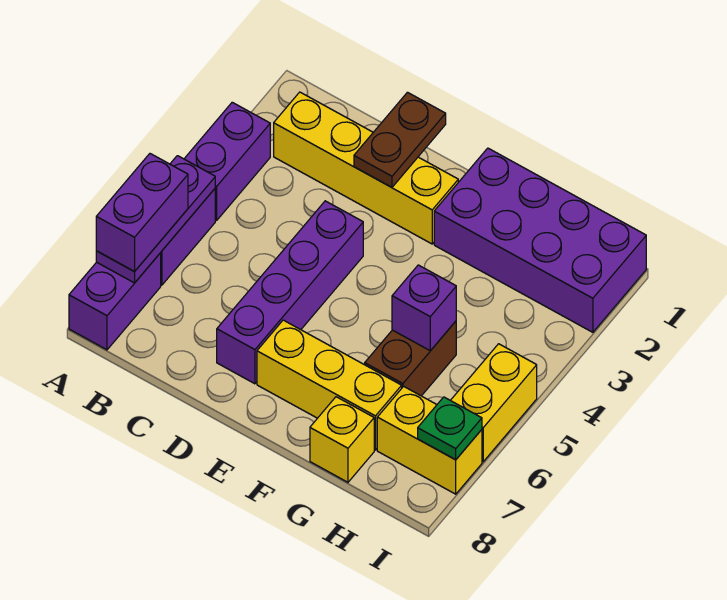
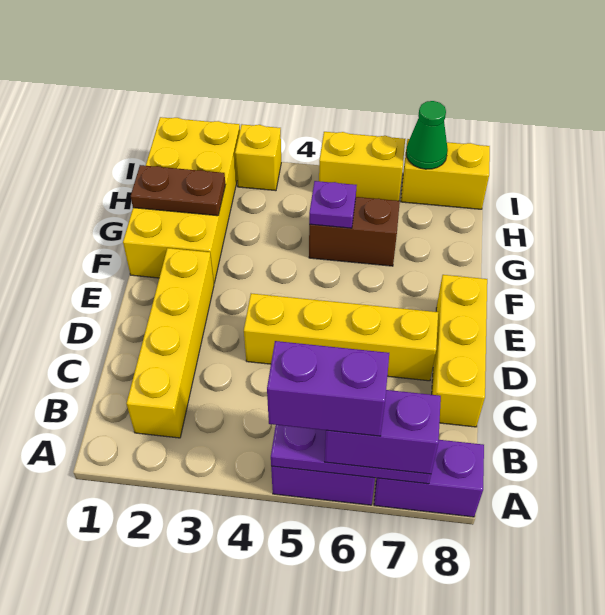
purple brick A3:A4 level 1 -> purple brick A5:A6 level 4
brown plate D1:D2 level 2 -> brown plate G1:G2 level 2
purple brick D4:D7 level 1 -> yellow brick D4:D7 level 1
yellow brick E7:G7 level 1 -> yellow brick C8:E8 level 1
purple brick F1:I2 level 1 -> yellow brick F1:I2 level 1
purple brick G5 level 2 -> purple plate G5 level 2
yellow brick G8 level 1 -> yellow brick I3 level 1
yellow brick H7:I7 level 1 -> yellow brick I7:I8 level 1
green plate I7 level 2 -> green cone I7 level 2

